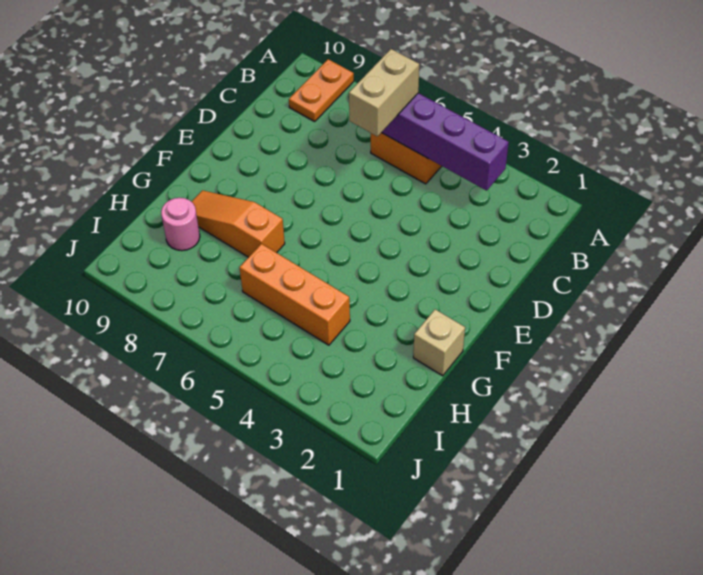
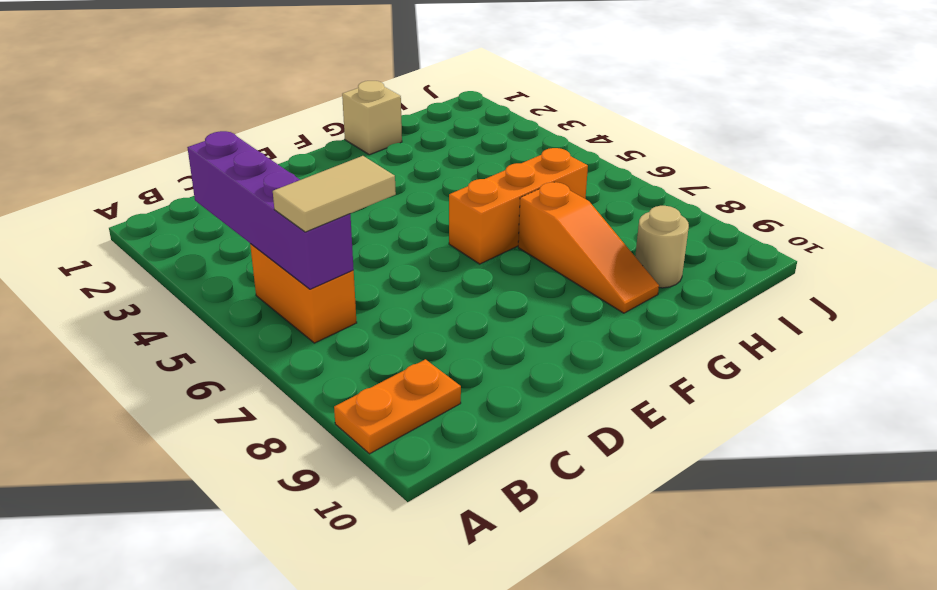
tan brick B6:C6 level 3 -> tan tile B6:C6 level 3
orange brick H4:H6 level 1 -> orange brick F6:H6 level 1
pink round brick H9 level 1 -> tan round brick H9 level 1

